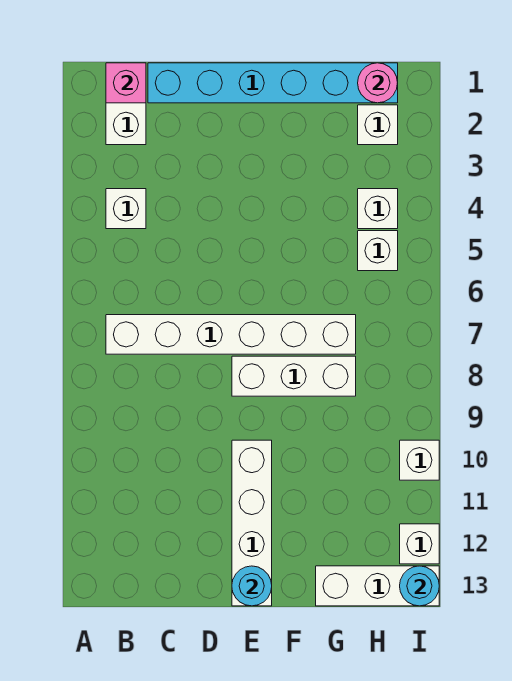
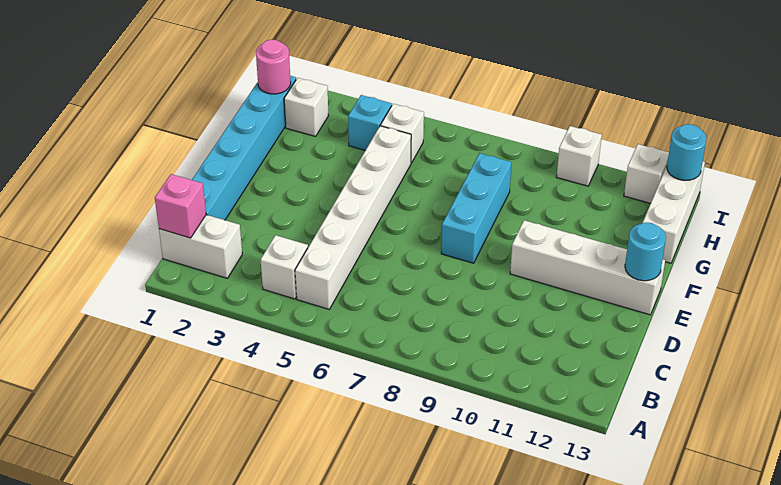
white brick B7:G7 level 1 -> white brick B5:G5 level 1
white brick E8:G8 level 1 -> cyan brick E8:G8 level 1
white brick H4 level 1 -> cyan brick H4 level 1

